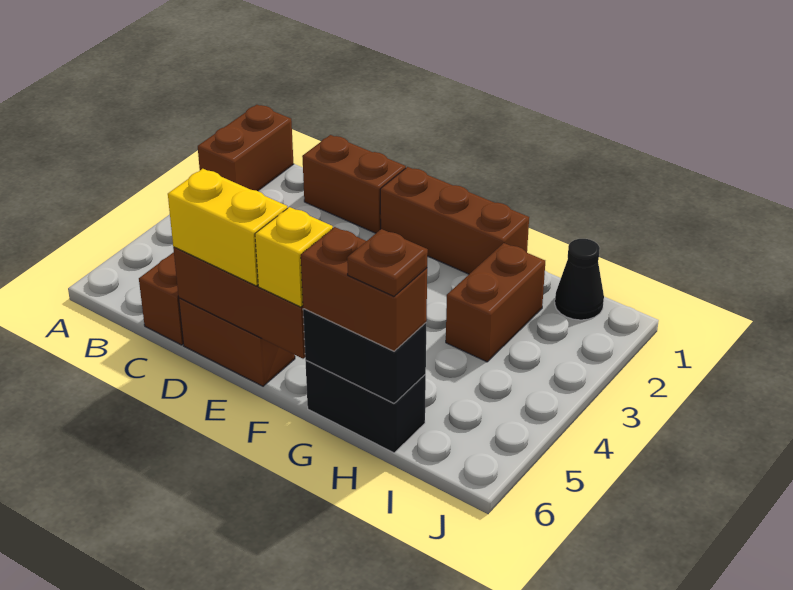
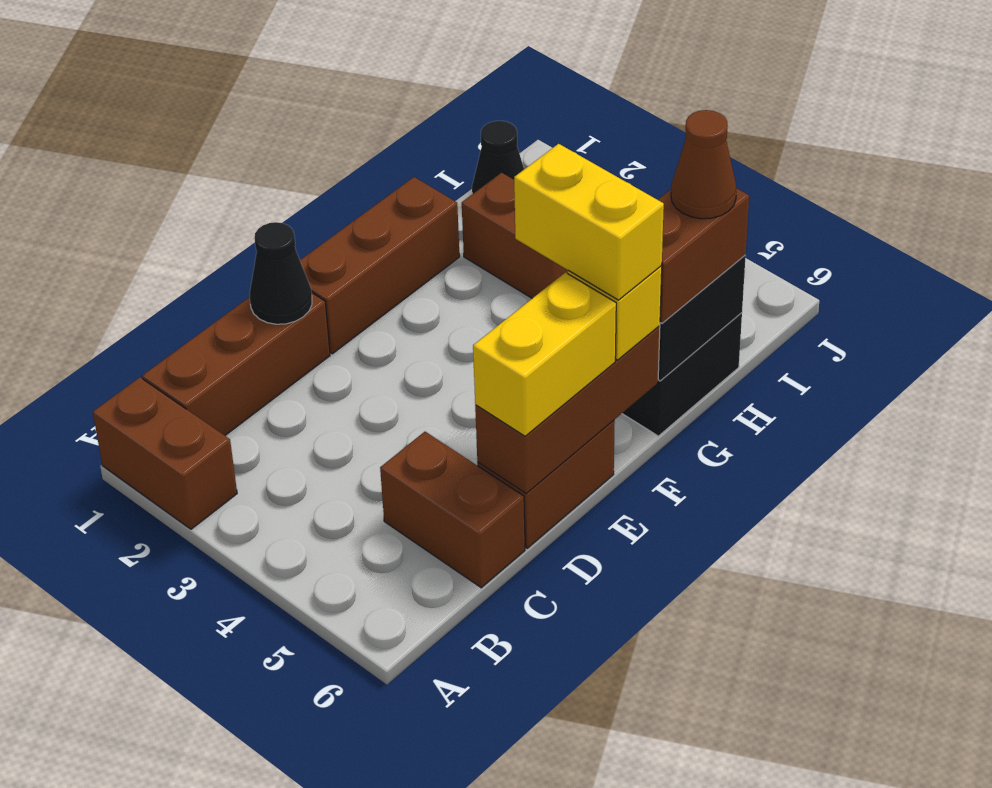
brown brick C1:D1 level 1 -> brown brick B1:D1 level 1
none -> black cone D1 level 2
none -> yellow brick F5:F6 level 4
brown plate H6 level 4 -> brown cone H6 level 4

